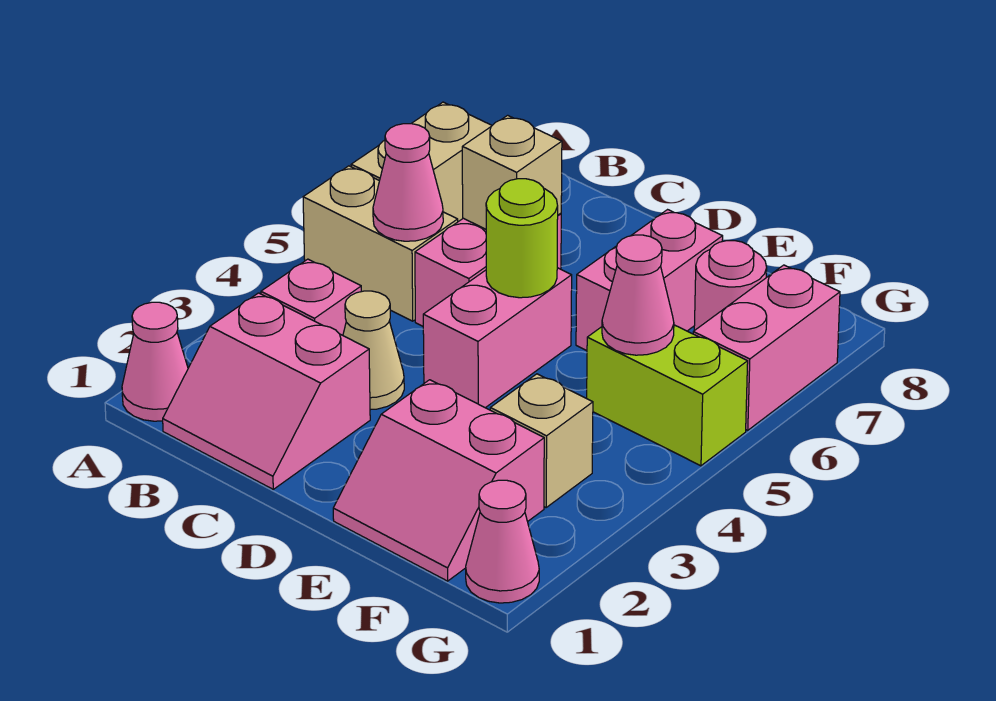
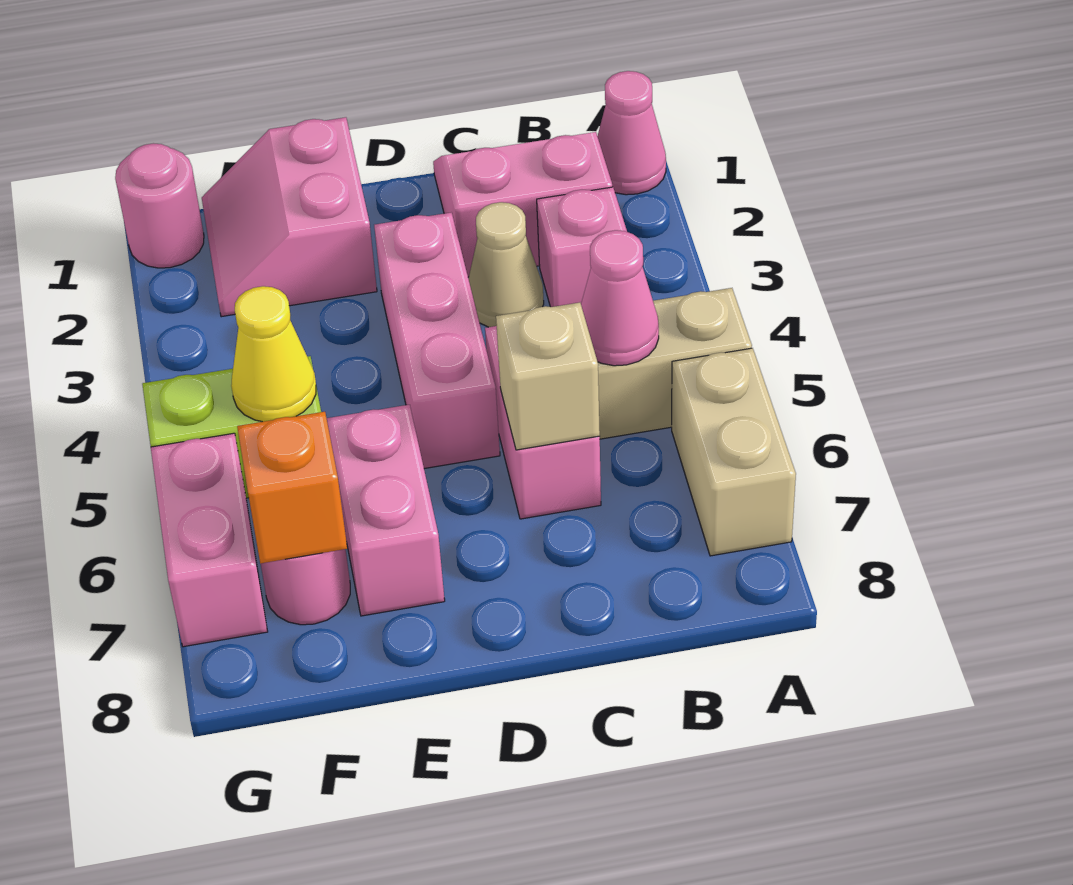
pink brick D4:D5 level 1 -> pink brick D3:D5 level 1
lime round brick D5 level 2 -> none
pink slope E1:F2 level 1 top 2 -> pink slope E1:F2 level 1 top E
tan brick F3 level 1 -> none
pink cone F5 level 2 -> yellow cone F5 level 2
none -> orange brick F7 level 2
pink cone G1 level 1 -> pink round brick G1 level 1

